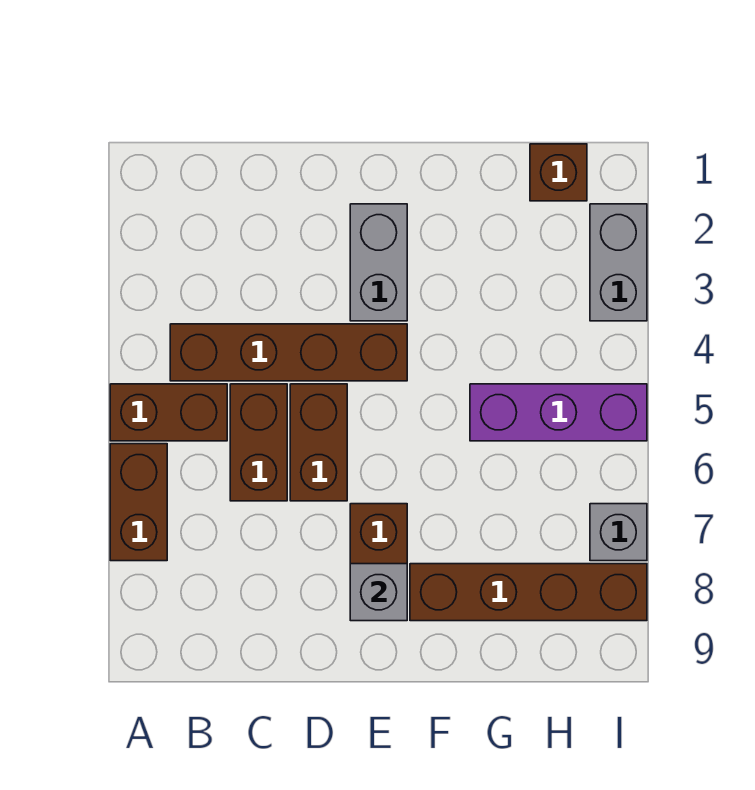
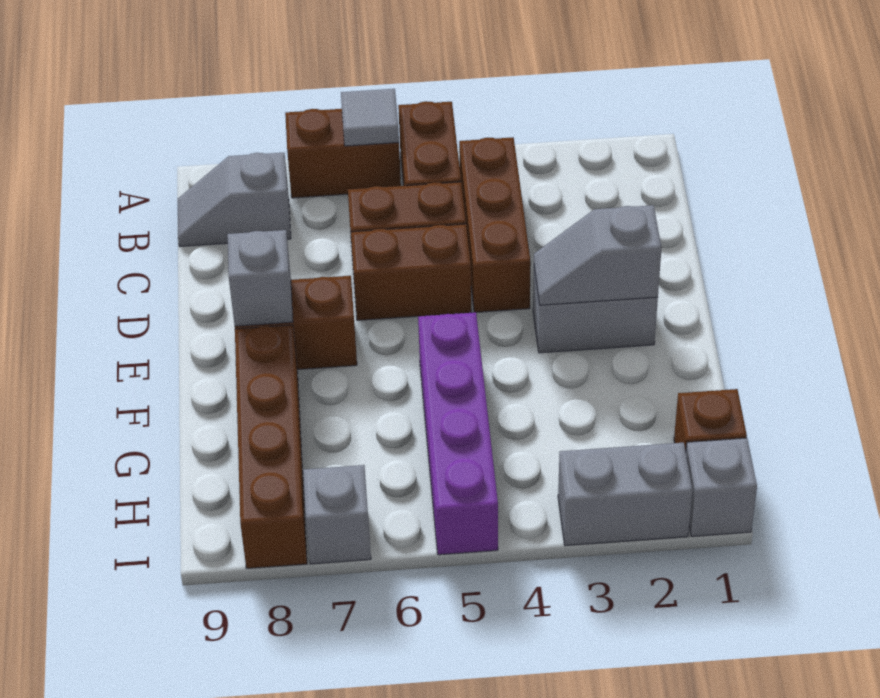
none -> grey tile A6 level 2
brown brick B4:E4 level 1 -> brown brick B4:D4 level 1
none -> grey slope B8:B9 level 1 top 8
none -> grey slope E2:E3 level 2 top 2
purple brick G5:I5 level 1 -> purple brick F5:I5 level 1
none -> grey brick I1 level 1

